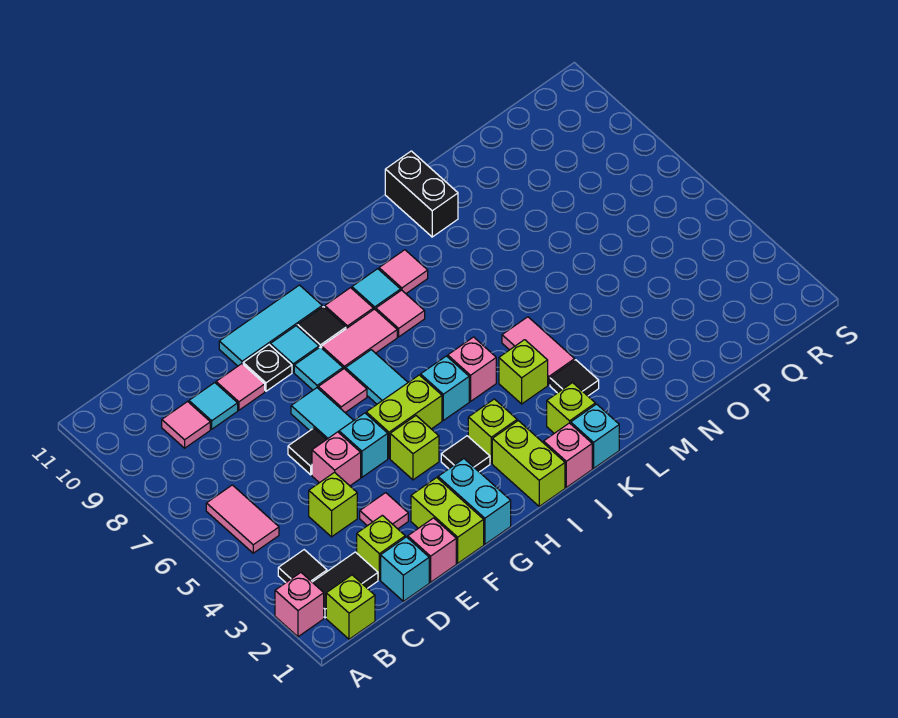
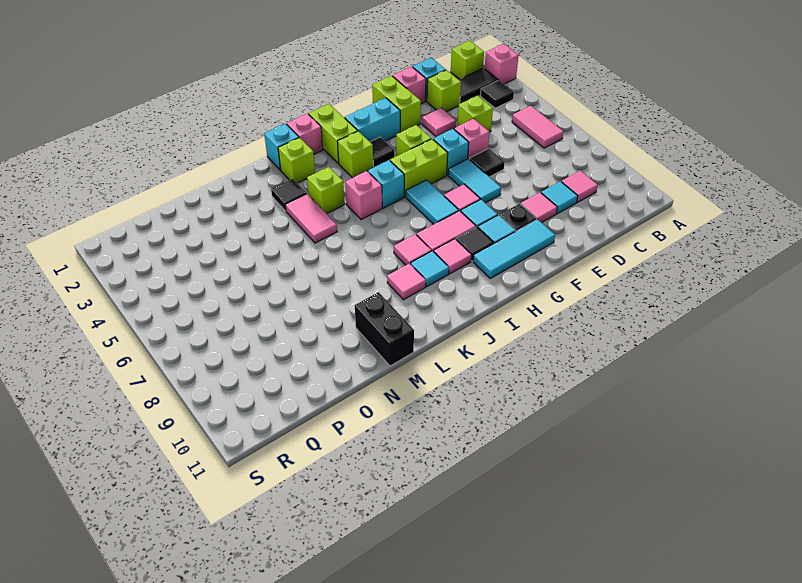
cyan brick G1:G2 level 1 -> cyan brick G2:H2 level 1

